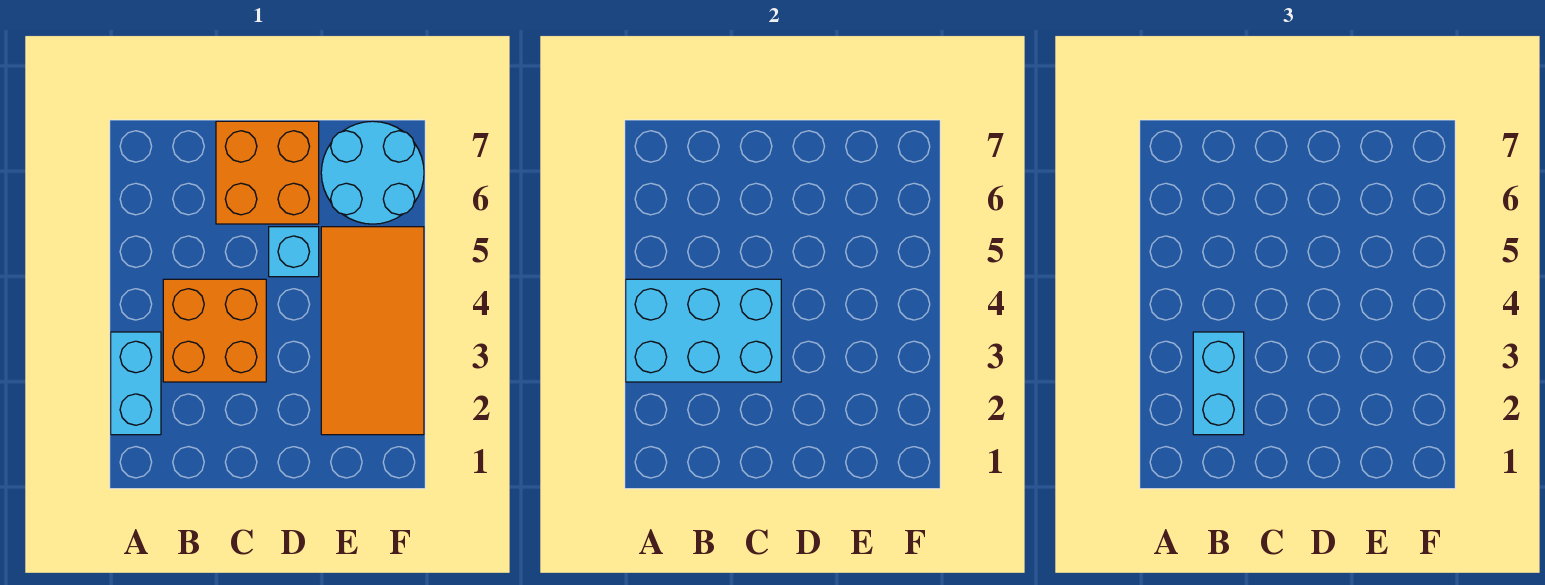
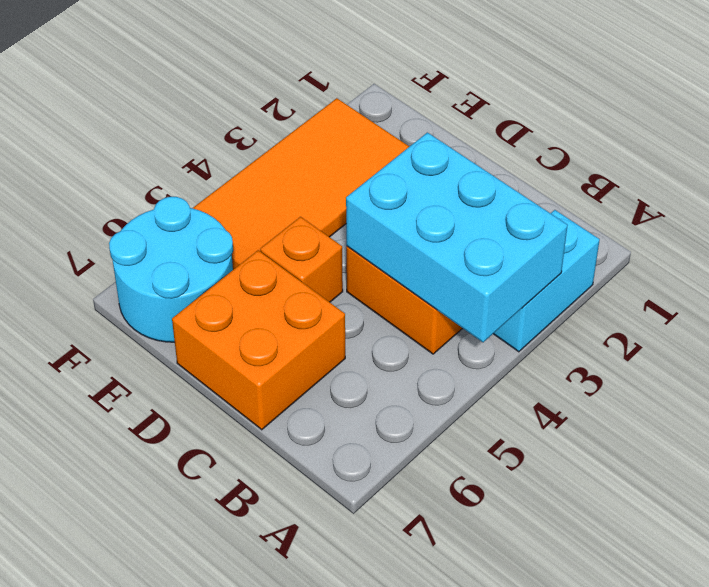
cyan brick B2:B3 level 3 -> none
cyan brick D5 level 1 -> orange brick D5 level 1

